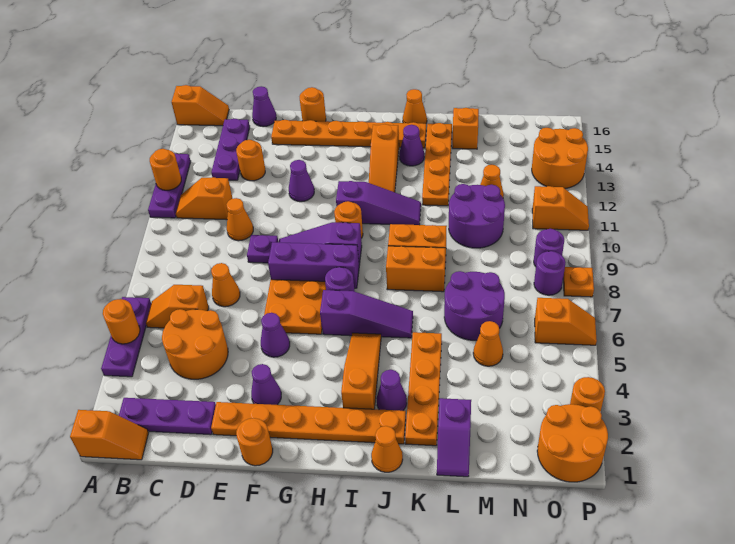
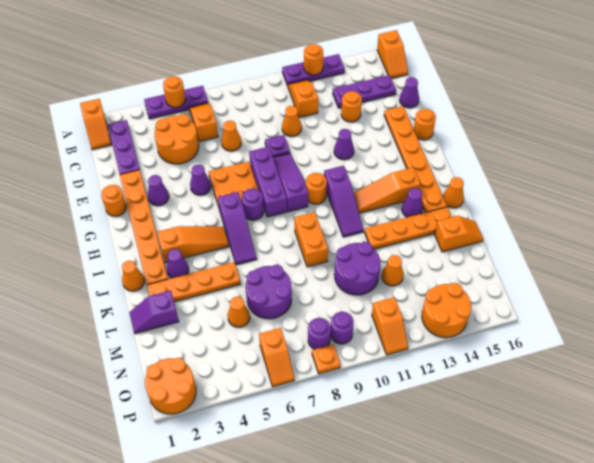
orange brick J8:K8 level 1 -> none
orange round brick P3 level 1 -> none

